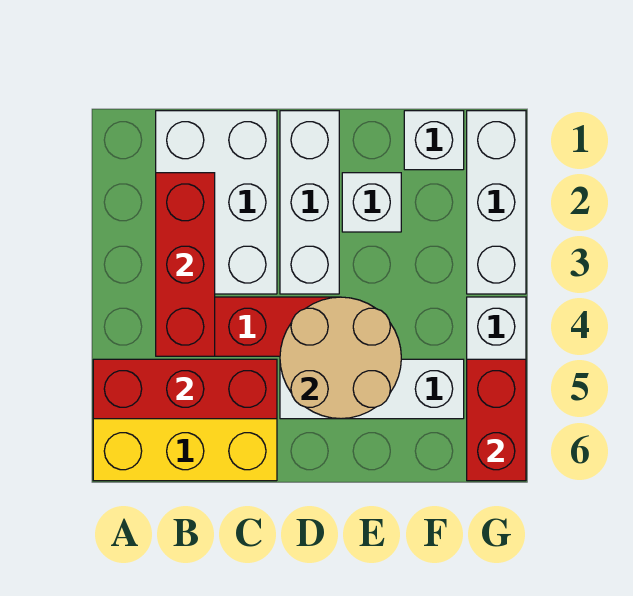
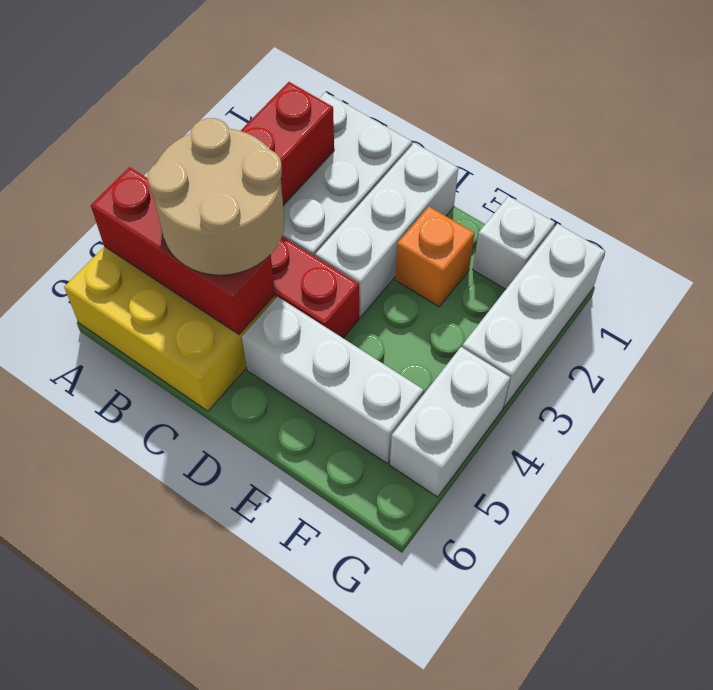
tan round brick D4:E5 level 2 -> tan round brick B4:C5 level 3
white brick E2 level 1 -> orange brick E2 level 1
red brick G5:G6 level 2 -> none

